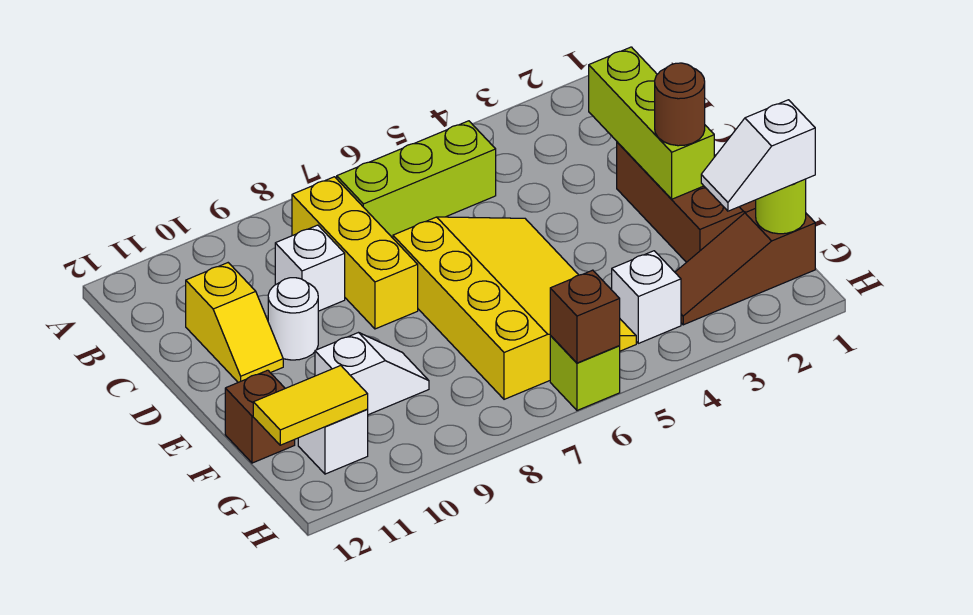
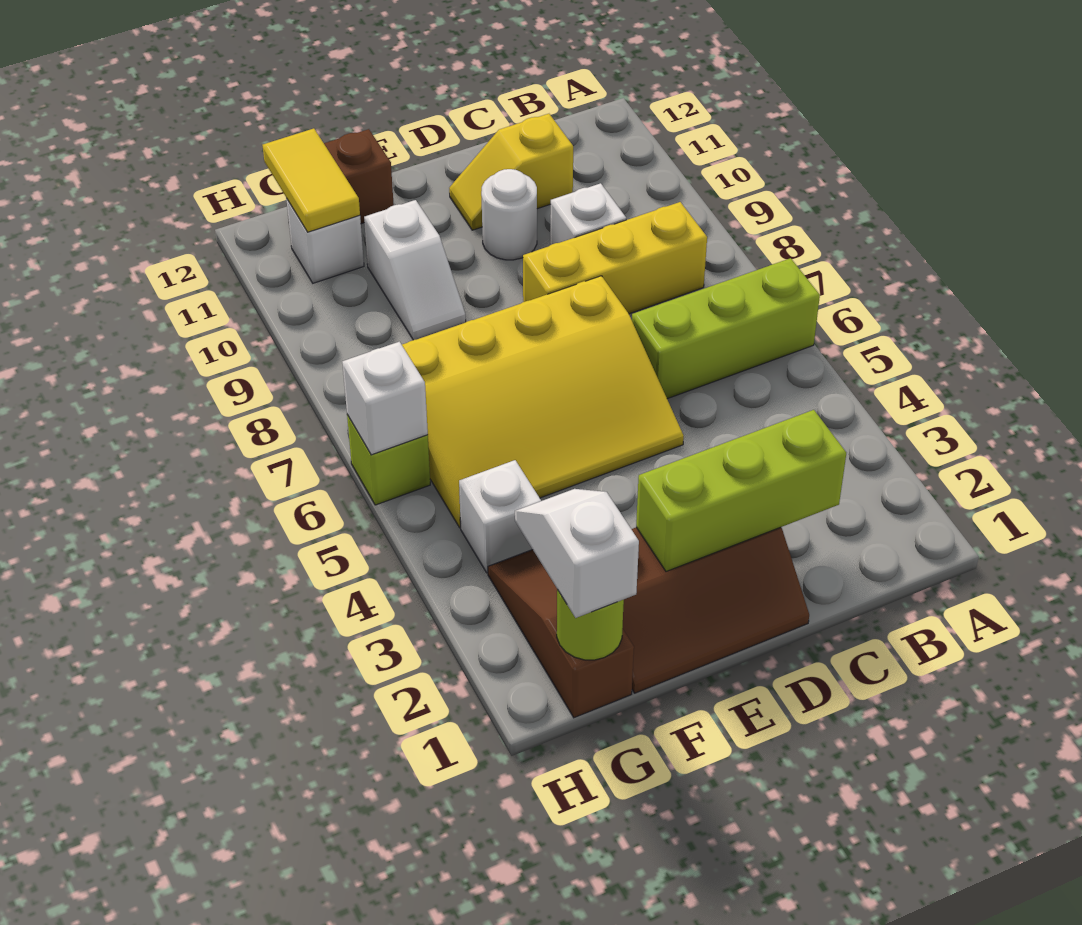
lime brick B5:B7 level 1 -> lime brick A6:C6 level 1
brown round brick E2 level 3 -> none
brown brick H6 level 2 -> white brick H6 level 2

